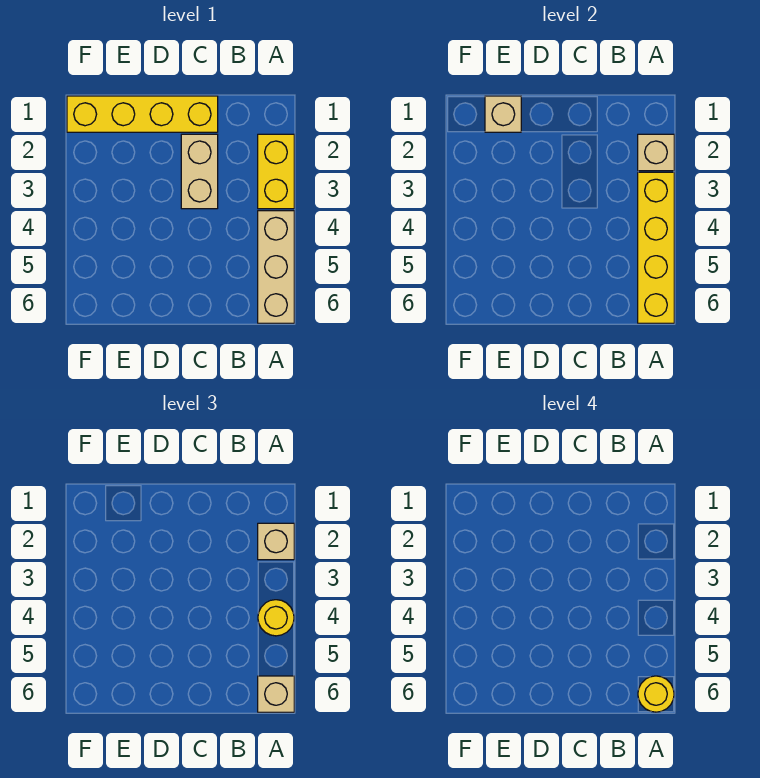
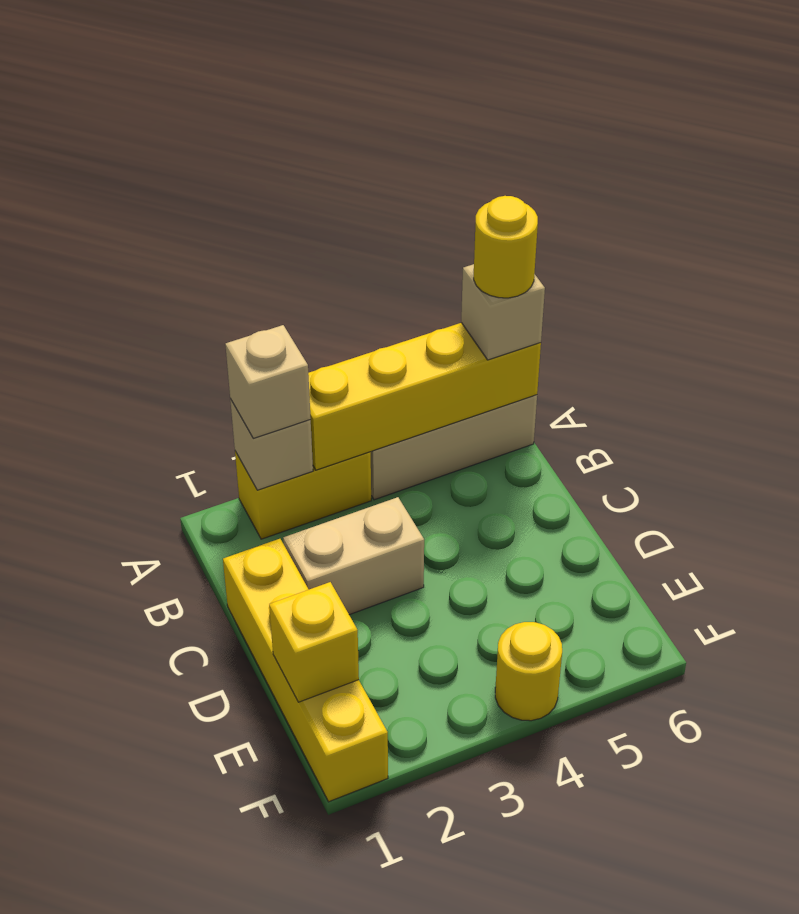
yellow round brick A4 level 3 -> yellow round brick F4 level 1
tan brick E1 level 2 -> yellow brick E1 level 2

